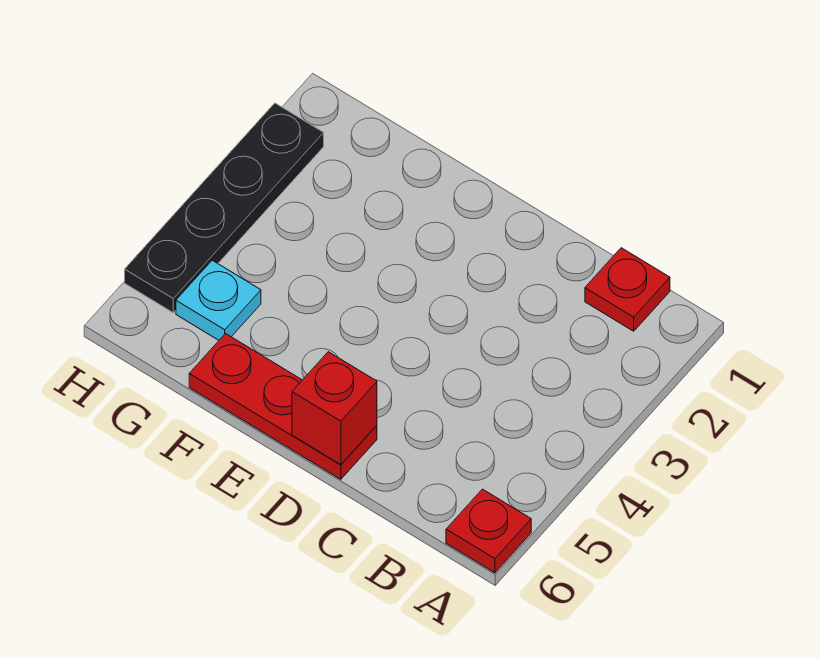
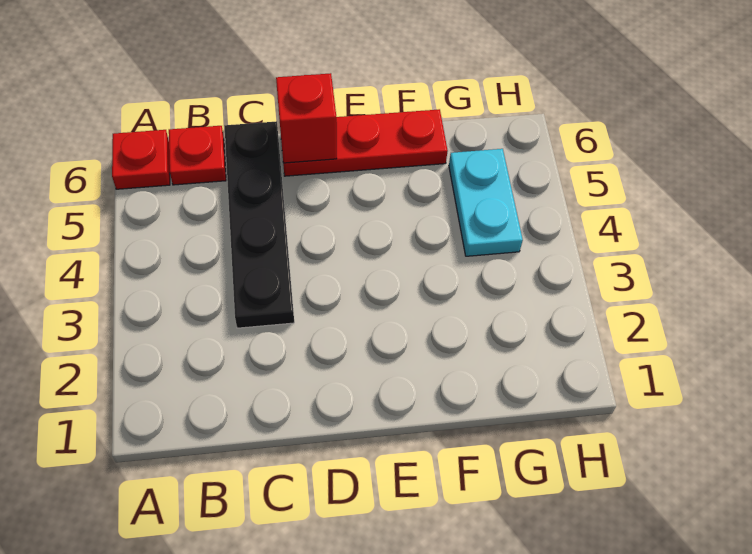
red plate B1 level 1 -> red plate B6 level 1
cyan plate G5 level 1 -> cyan plate G4:G5 level 1
black plate H2:H5 level 1 -> black plate C3:C6 level 1

